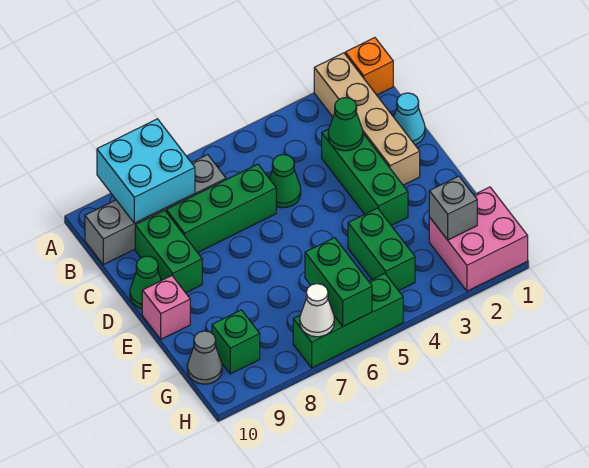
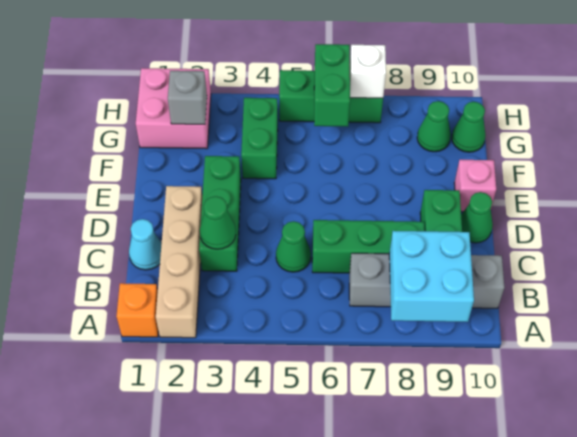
green brick G9 level 1 -> green cone G9 level 1
grey cone G10 level 1 -> green cone G10 level 1
white cone H7 level 2 -> white brick H7 level 2

